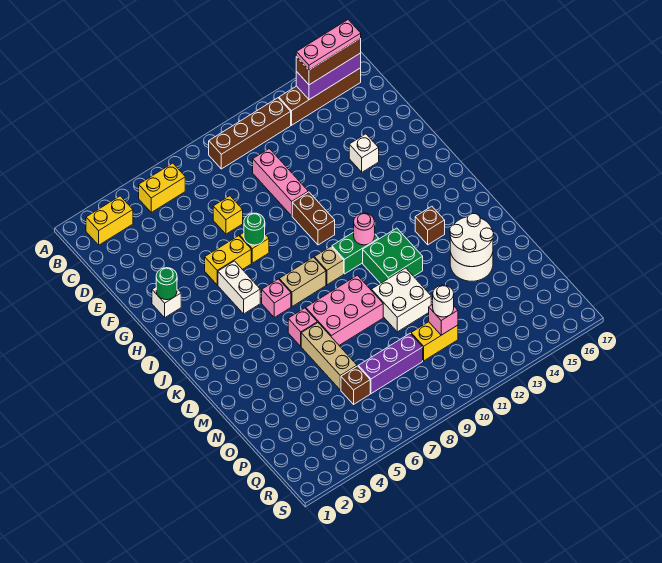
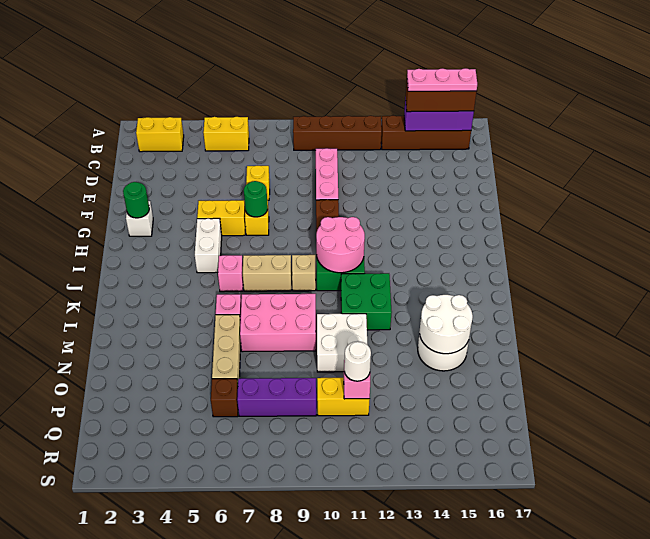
white brick F14 level 1 -> none
pink round brick J11 level 2 -> pink round brick I10:J11 level 2
brown brick K14 level 1 -> none

